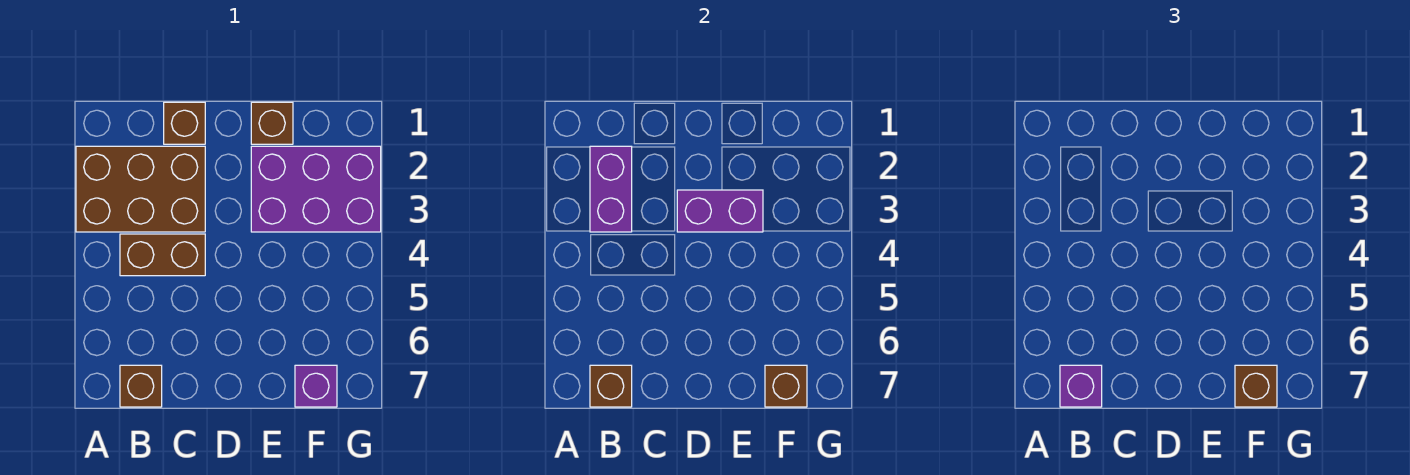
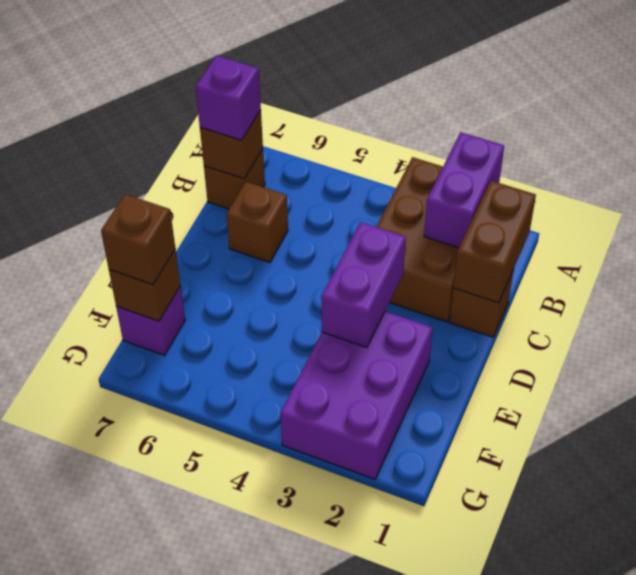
purple brick B2:B3 level 2 -> purple brick A2:B2 level 2
brown brick B4:C4 level 1 -> brown brick B1:C1 level 2
brown brick E1 level 1 -> brown brick C6 level 1

